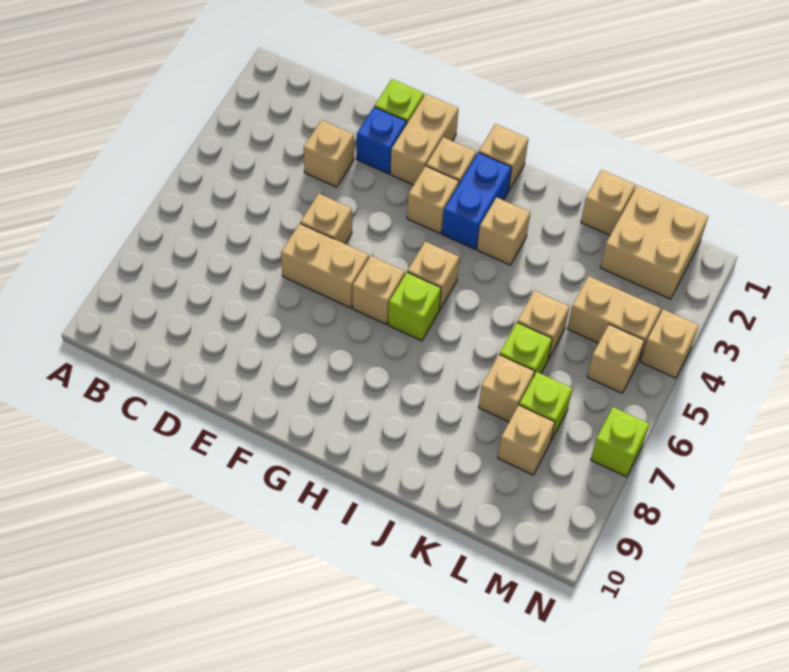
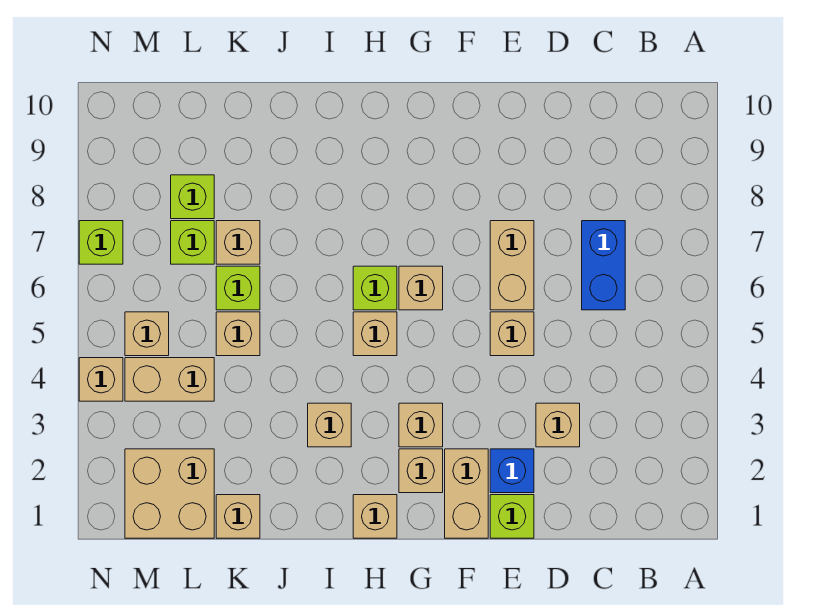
tan brick E6:F6 level 1 -> tan brick E6:E7 level 1
blue brick H2:H3 level 1 -> blue brick C6:C7 level 1
tan brick L8 level 1 -> lime brick L8 level 1

